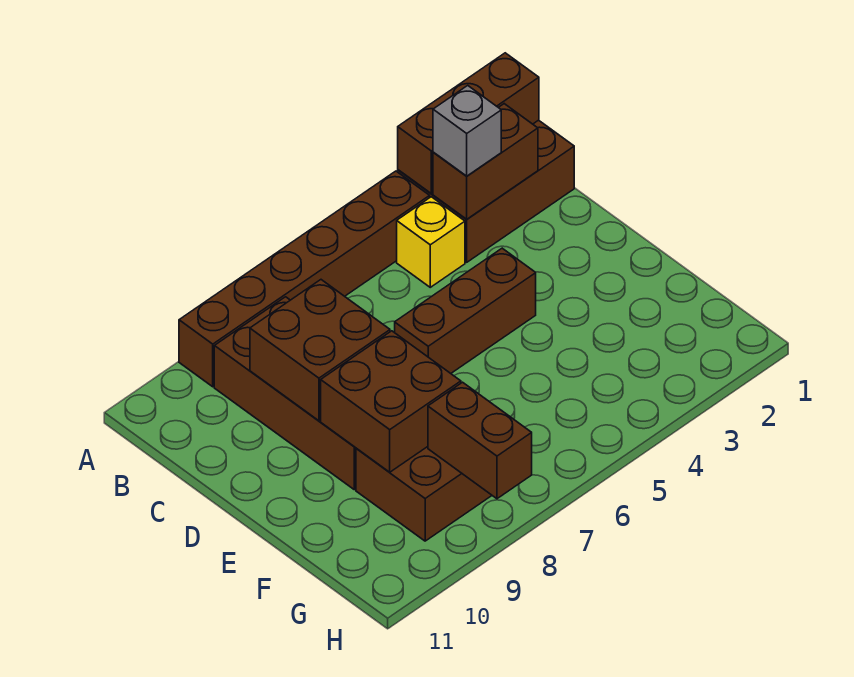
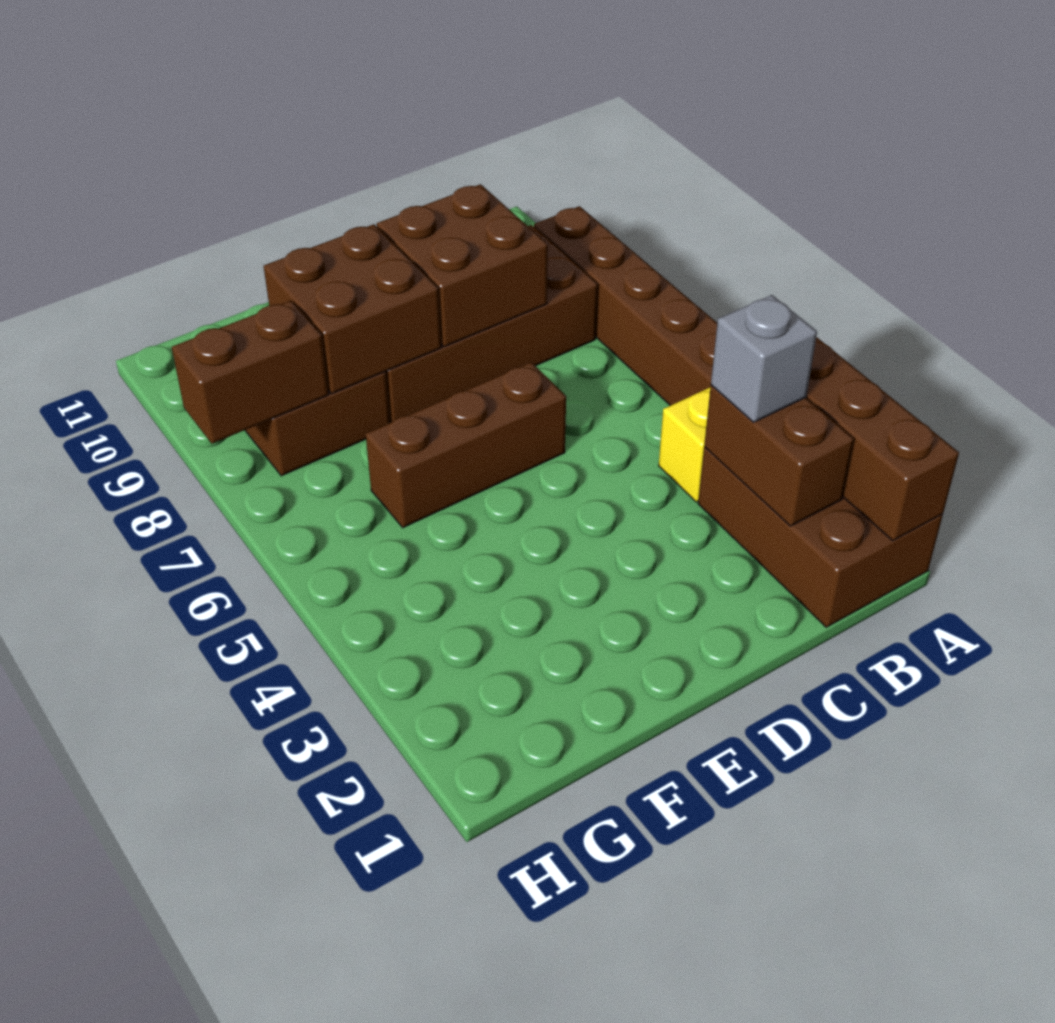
brown brick D4:D6 level 1 -> brown brick D6:F6 level 1

